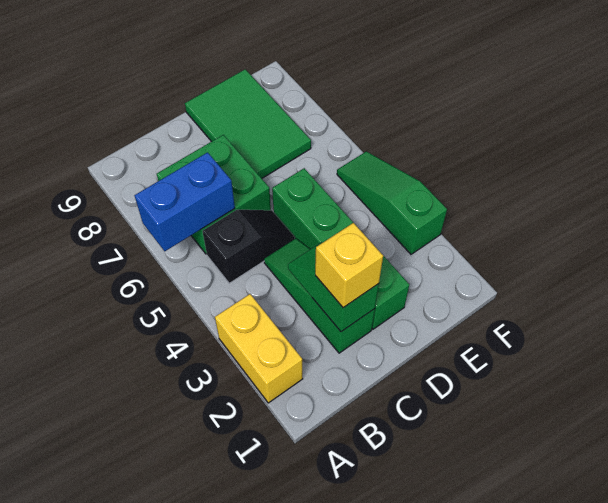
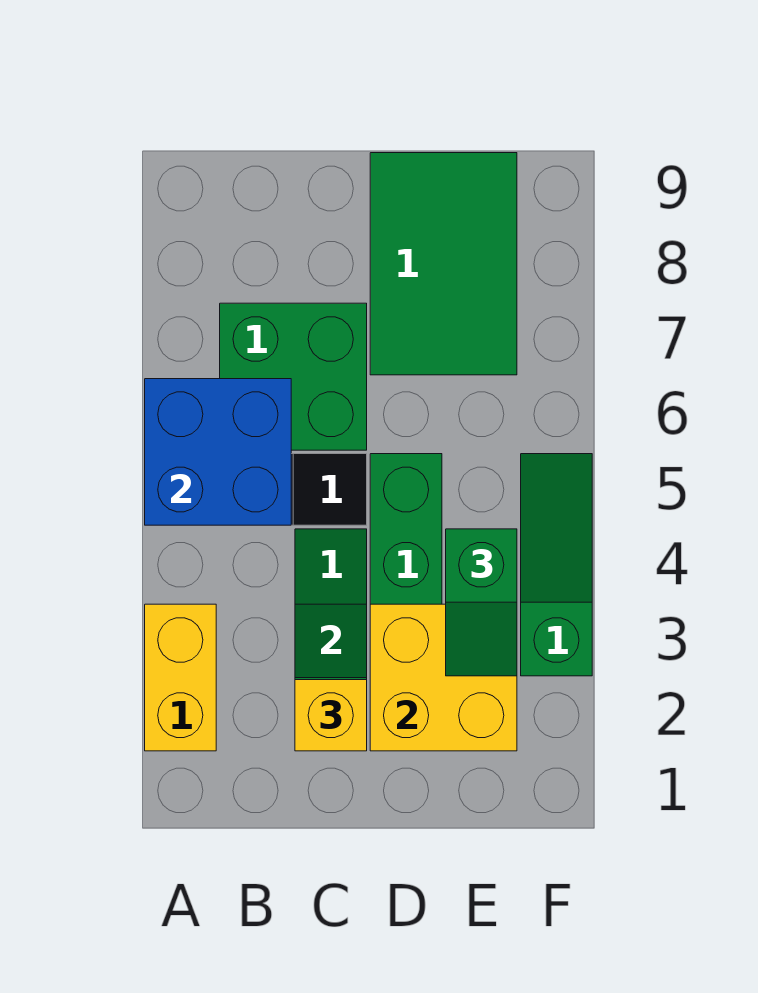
blue brick A6:B6 level 2 -> blue brick A5:B6 level 2
none -> yellow brick D2:E3 level 2
none -> green slope E3:E4 level 3 top 4

